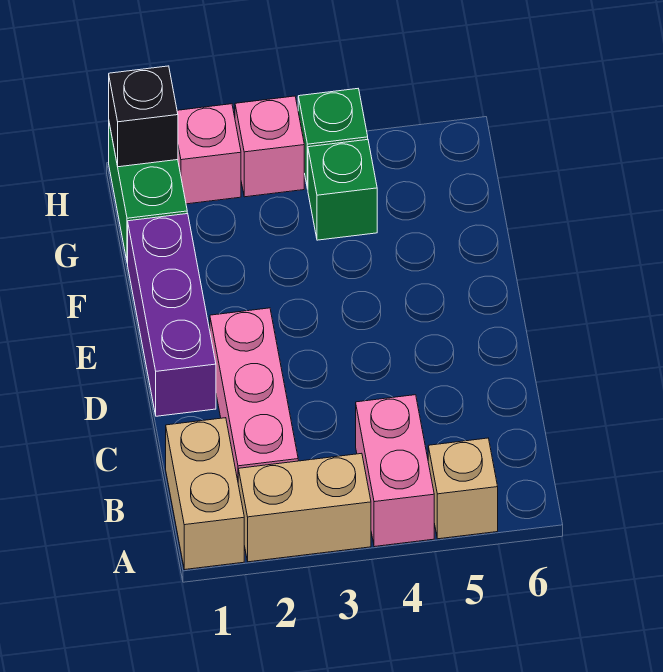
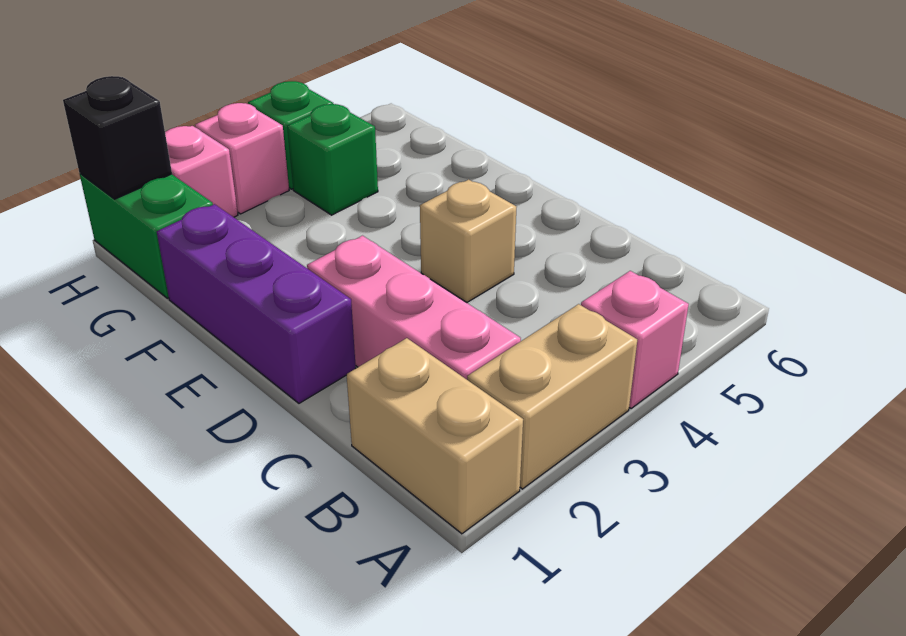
pink brick A4:B4 level 1 -> pink brick A4 level 1
tan brick A5 level 1 -> tan brick D4 level 1

